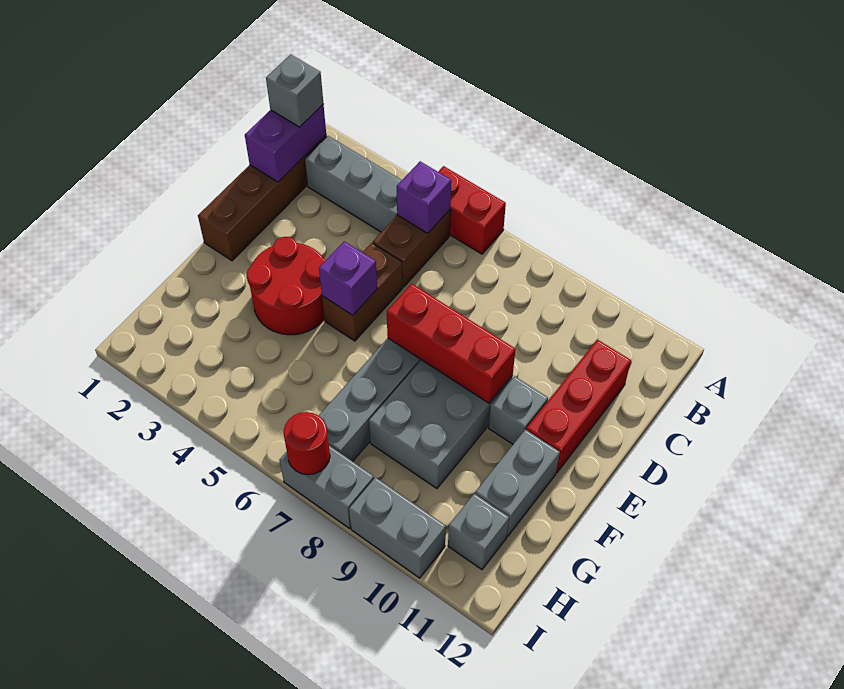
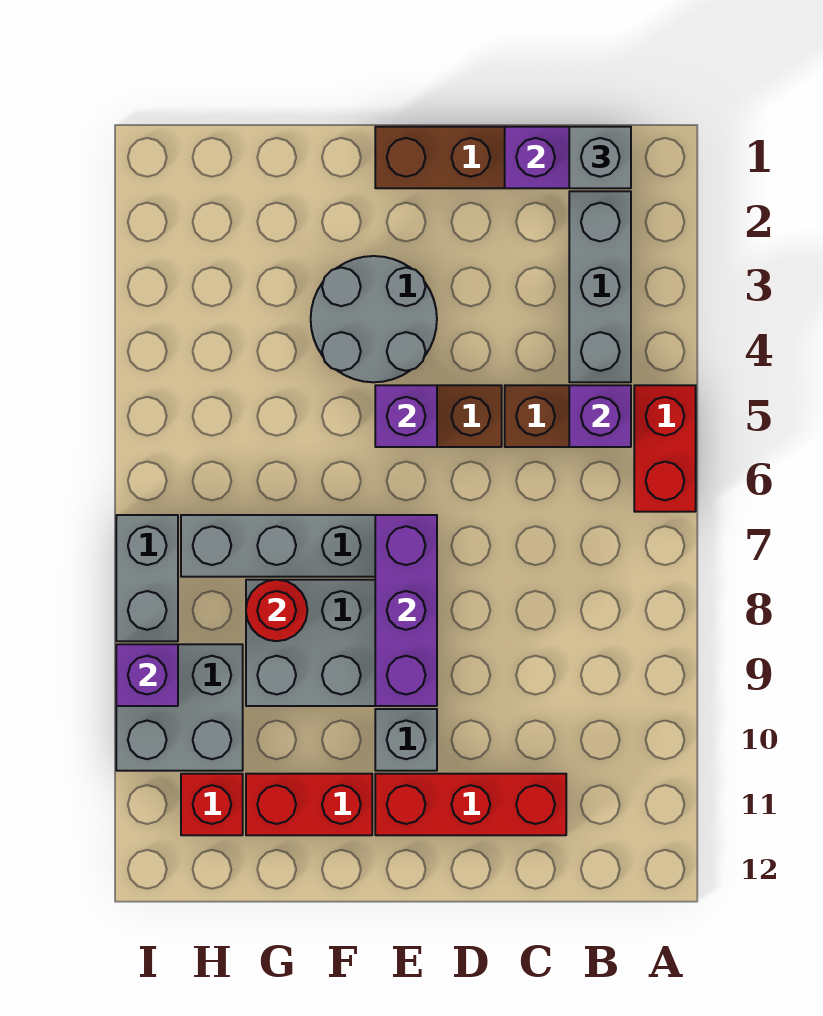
red round brick E3:F4 level 1 -> grey round brick E3:F4 level 1
red brick E7:E9 level 2 -> purple brick E7:E9 level 2
grey brick F11:G11 level 1 -> red brick F11:G11 level 1
grey brick H11 level 1 -> red brick H11 level 1
red round brick I7 level 2 -> red round brick G8 level 2
grey brick I9:I10 level 1 -> grey brick H9:I10 level 1
none -> purple brick I9 level 2

